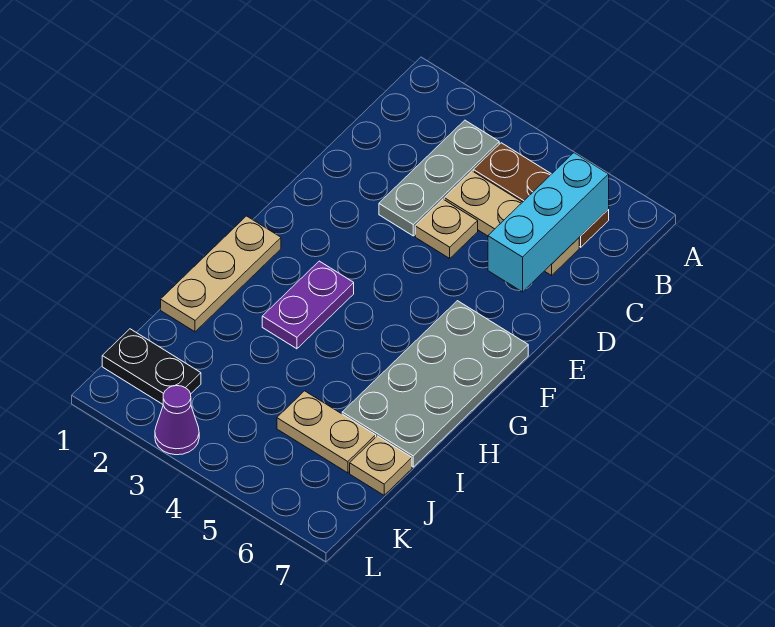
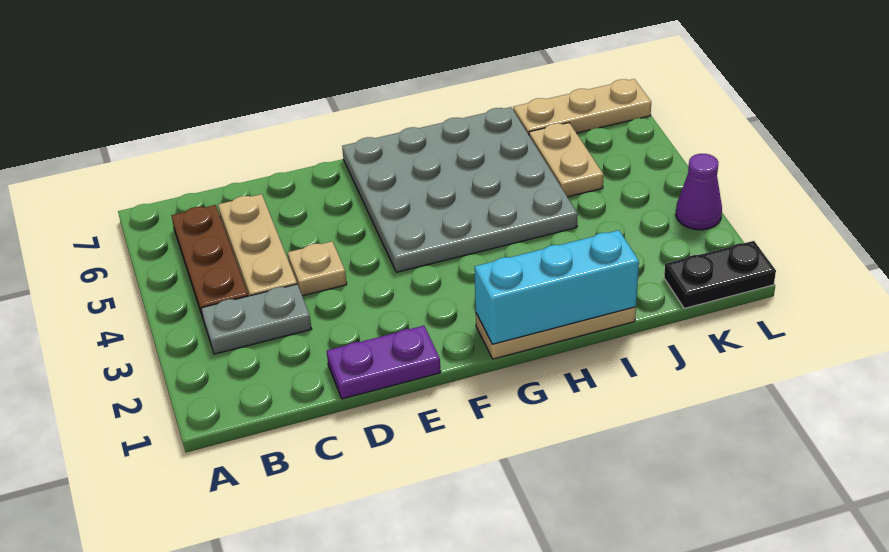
grey plate B3:D3 level 1 -> grey plate B3:C3 level 1
cyan brick B6:D6 level 2 -> cyan brick G1:I1 level 2
grey plate F6:I7 level 1 -> grey plate F4:I7 level 1
purple plate G3:H3 level 1 -> purple plate D1:E1 level 1
tan plate J7 level 1 -> tan plate J7:L7 level 1
black plate K1:K2 level 1 -> black plate K1:L1 level 1

